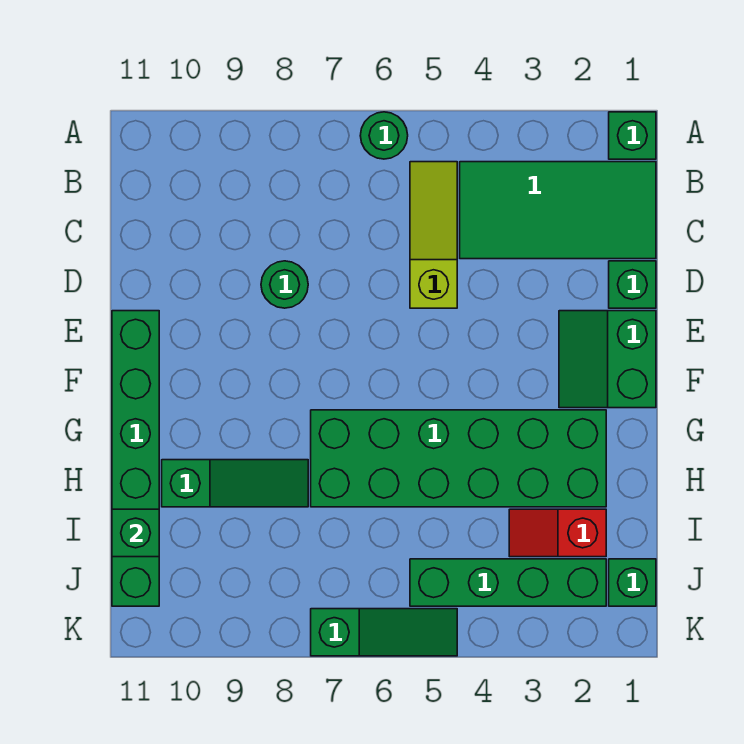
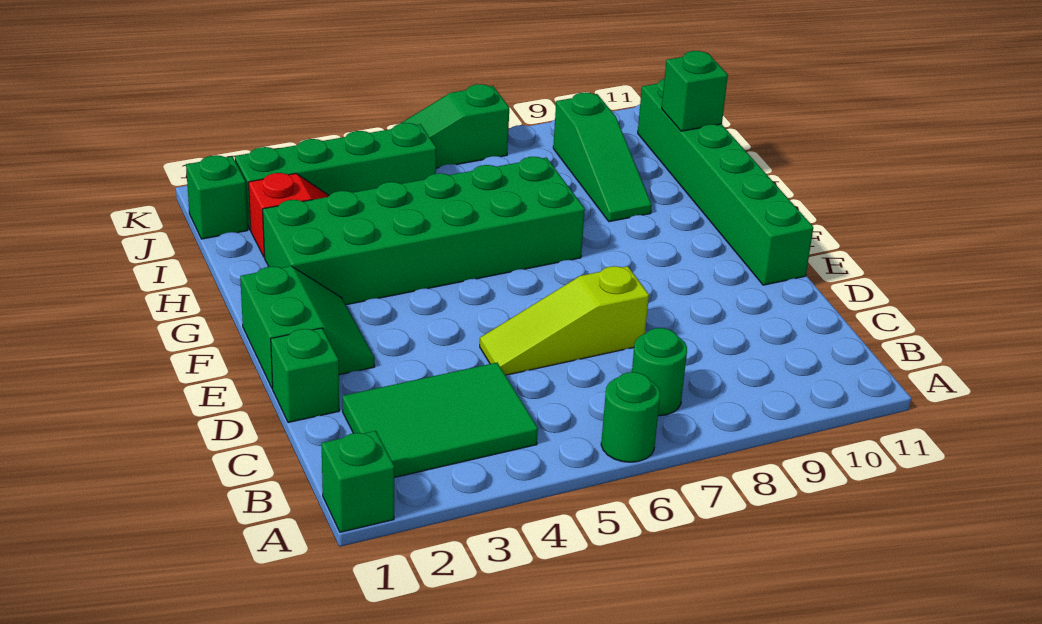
green tile B1:C4 level 1 -> green tile B2:C4 level 1
lime slope B5:D5 level 1 top D -> lime slope D5:D7 level 1 top 7
green round brick D8 level 1 -> green round brick B7 level 1
green slope H8:H10 level 1 top 10 -> green slope H9:J9 level 1 top J

